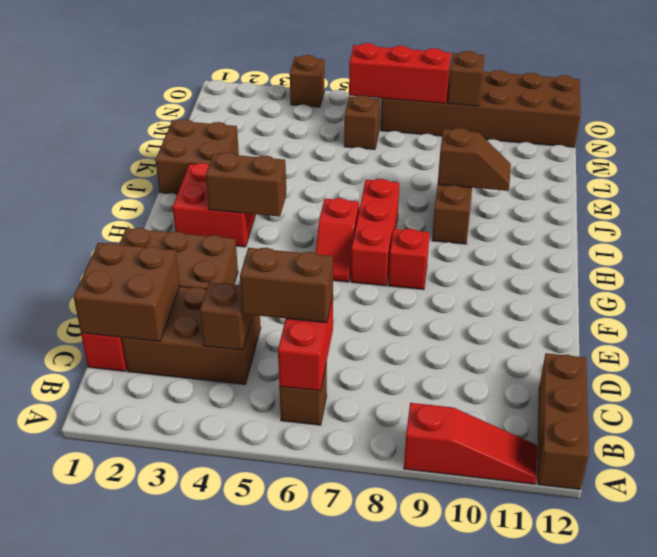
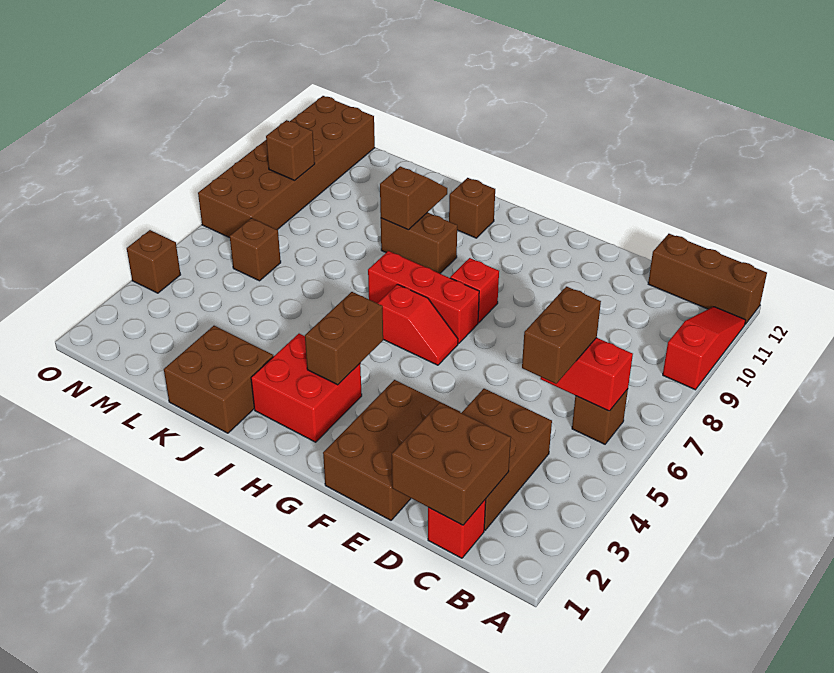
brown brick C4 level 2 -> brown brick I11 level 1
red brick N6:N8 level 2 -> none

